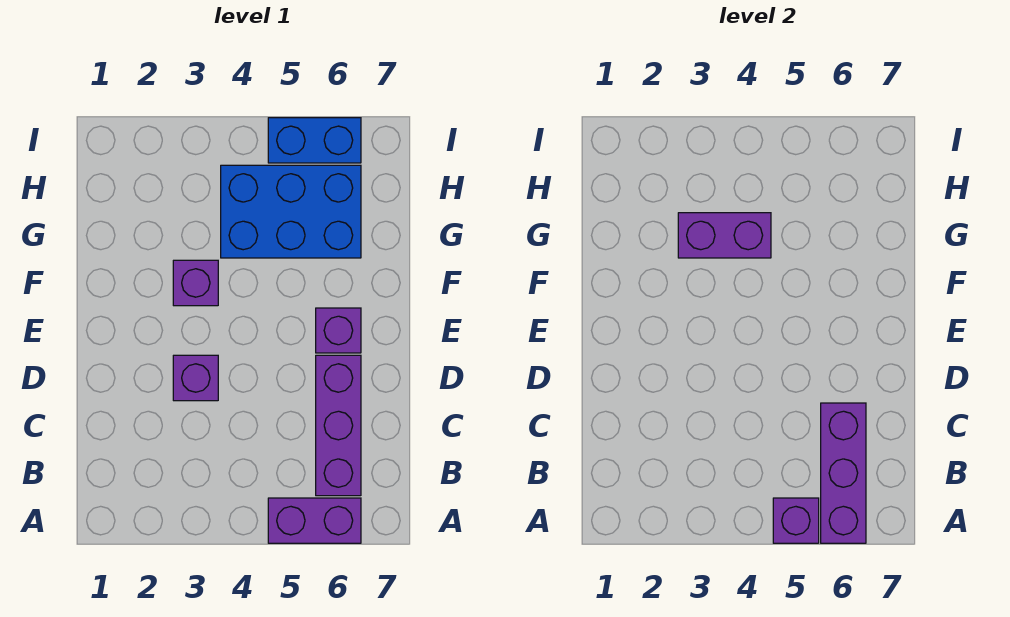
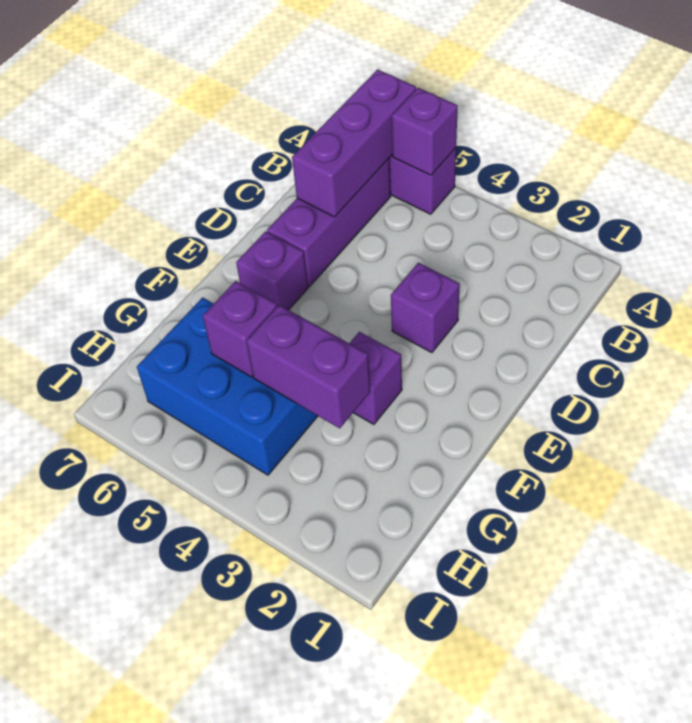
none -> purple brick G5 level 2
blue brick I5:I6 level 1 -> none

